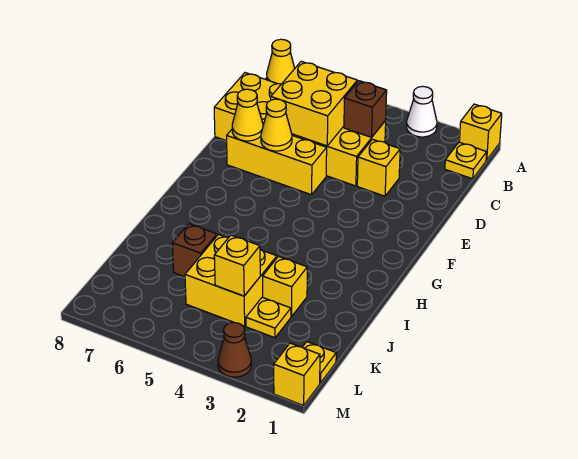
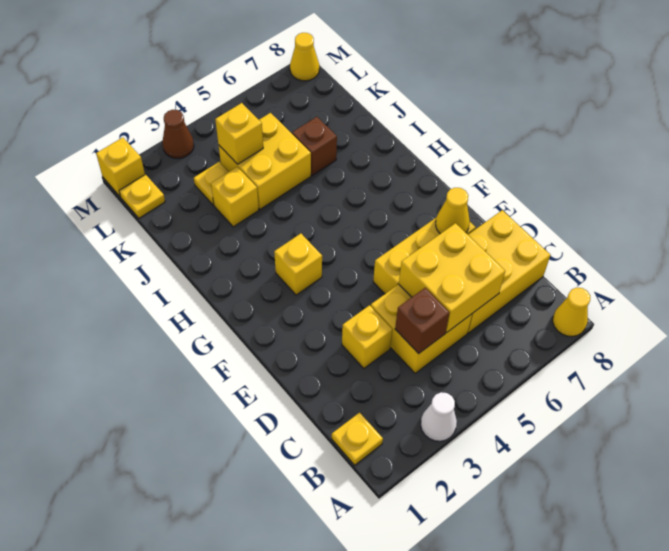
yellow brick A1 level 1 -> yellow brick G3 level 1
yellow cone E6 level 2 -> yellow cone M8 level 1

